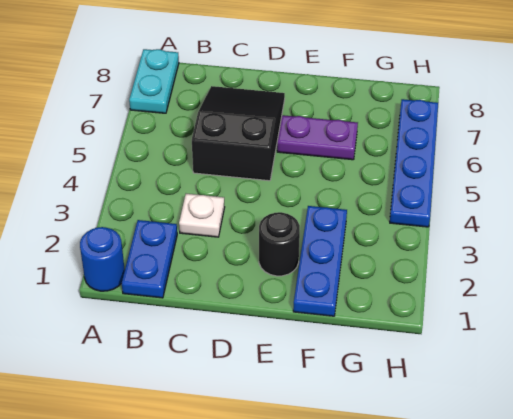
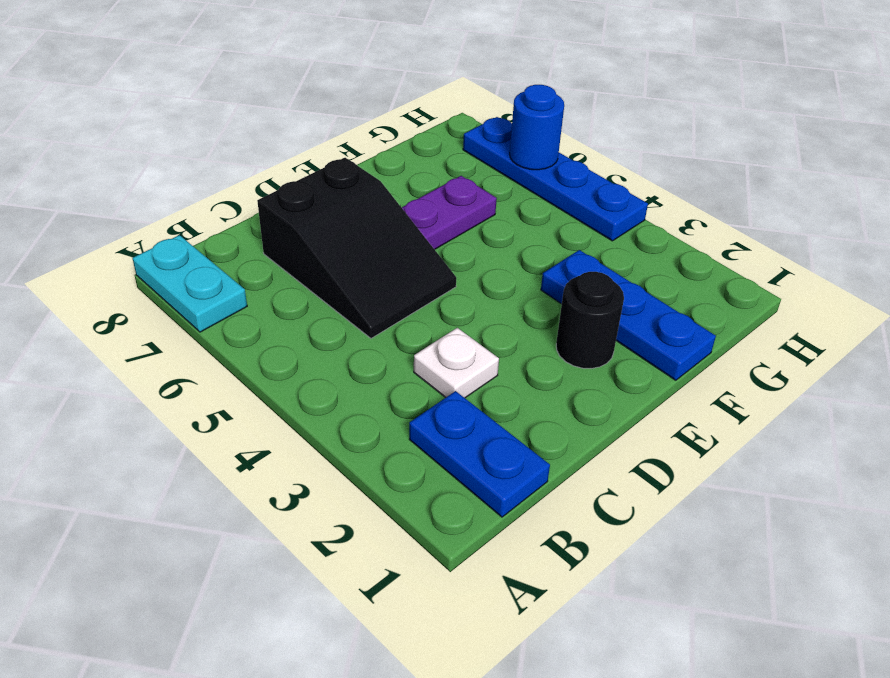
blue round brick A1 level 1 -> blue round brick H6 level 2
black slope C5:D7 level 1 top 5 -> black slope C5:D7 level 1 top 7

